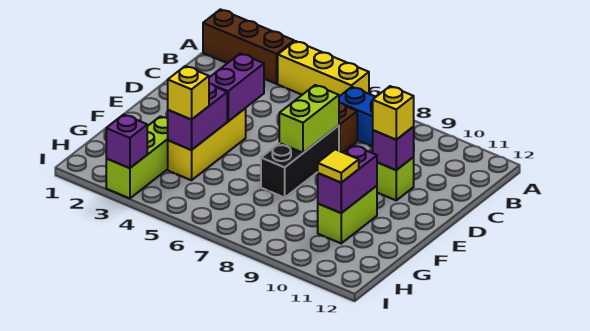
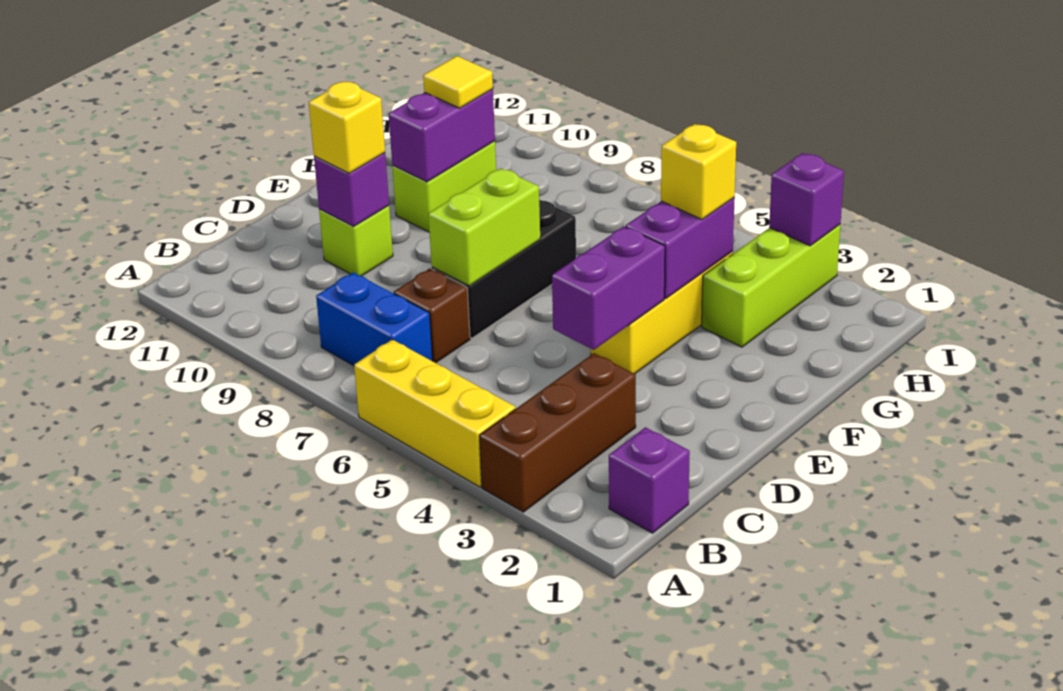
brown brick A1:A3 level 1 -> brown brick A3:C3 level 1
none -> purple brick B1 level 1

